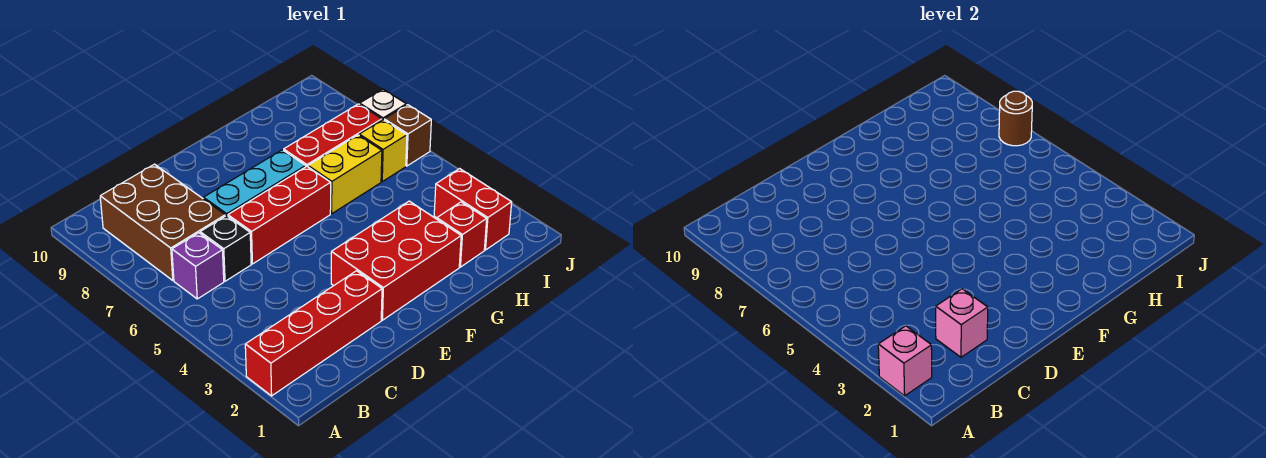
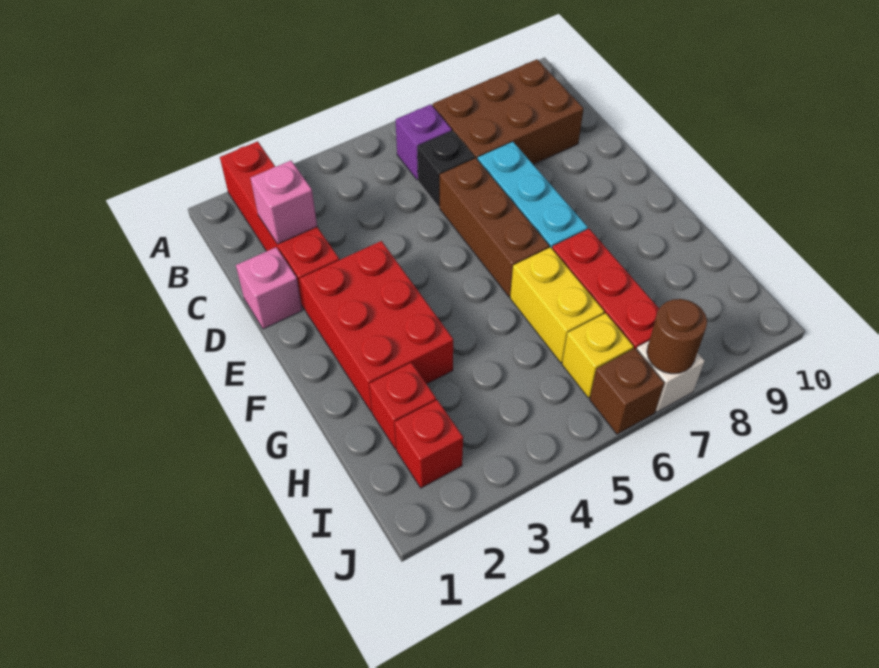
pink brick A2 level 2 -> pink brick D1 level 1
red brick D6:F6 level 1 -> brown brick D6:F6 level 1
red brick I2:I3 level 1 -> red brick I2 level 1

